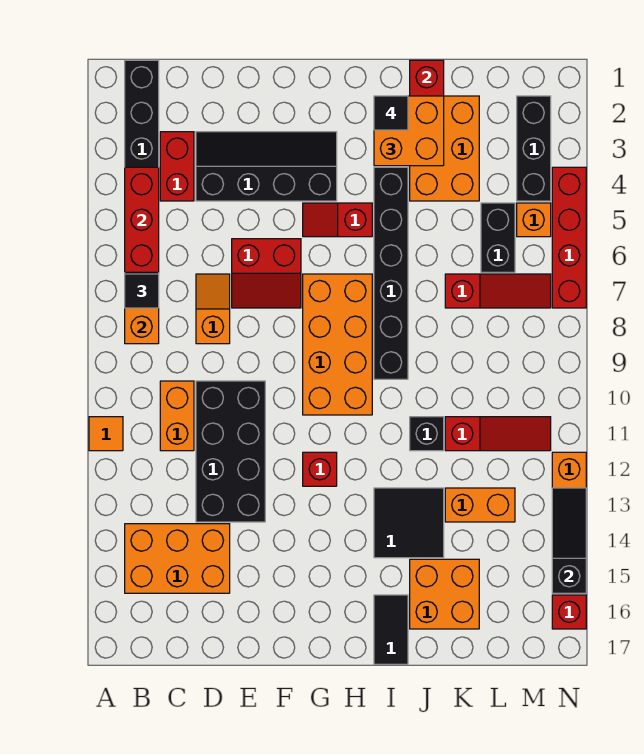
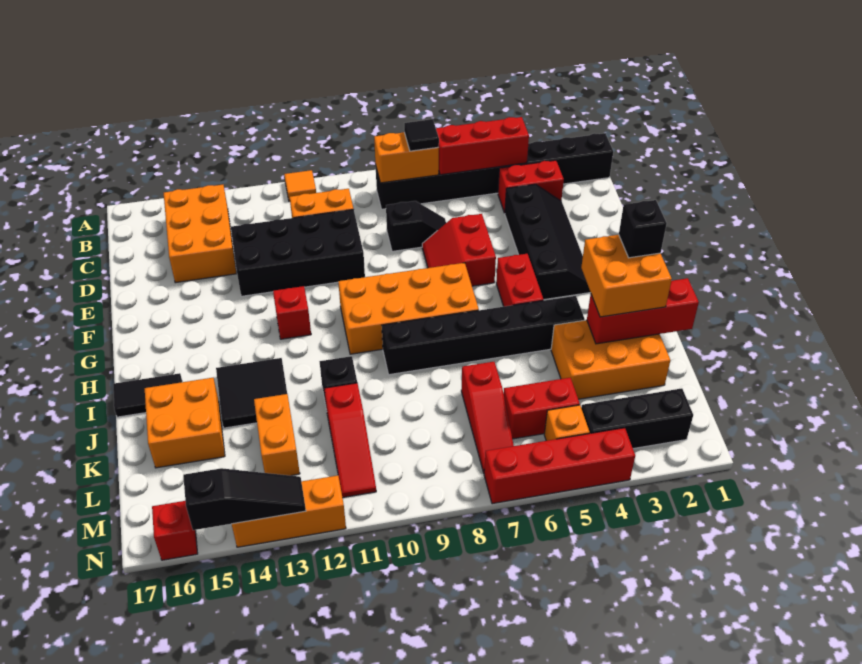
orange slope D7:D8 level 1 top 8 -> black slope D7:D8 level 1 top 8
red slope G5:H5 level 1 top H -> red brick G5:H5 level 1
black tile I2 level 4 -> black brick I2 level 4
black brick L5:L6 level 1 -> red brick L5:L6 level 1

